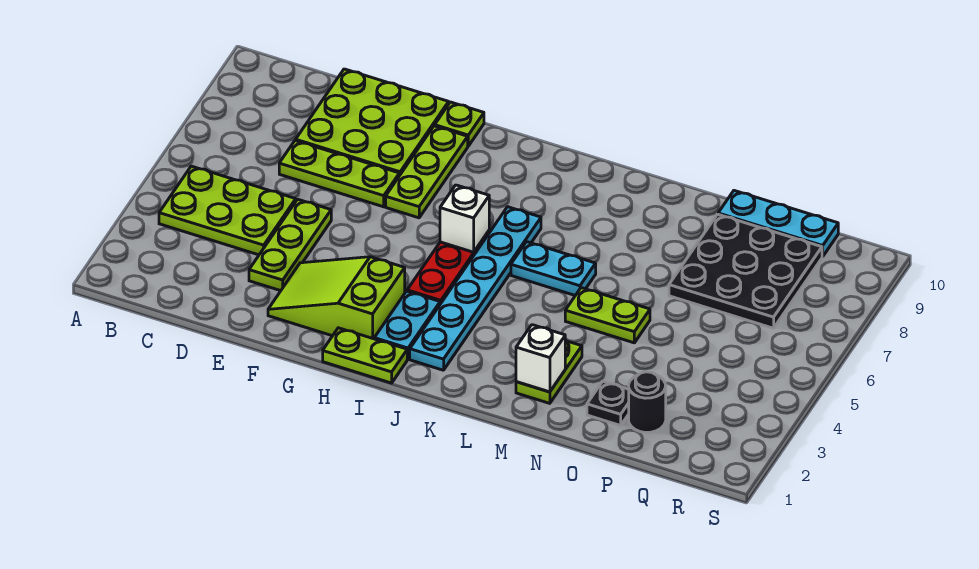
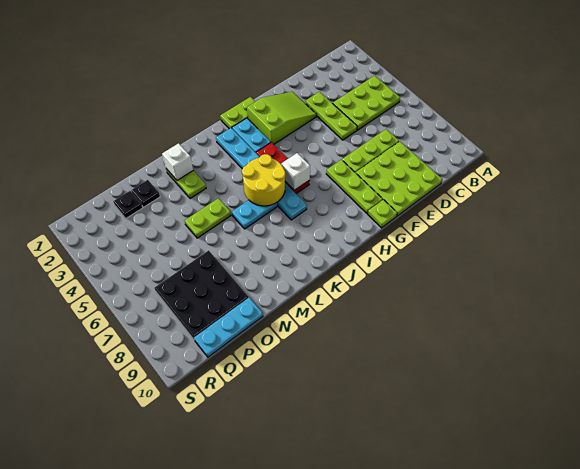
none -> yellow round brick J5:K6 level 2
black round brick P2 level 1 -> black plate P2 level 1

